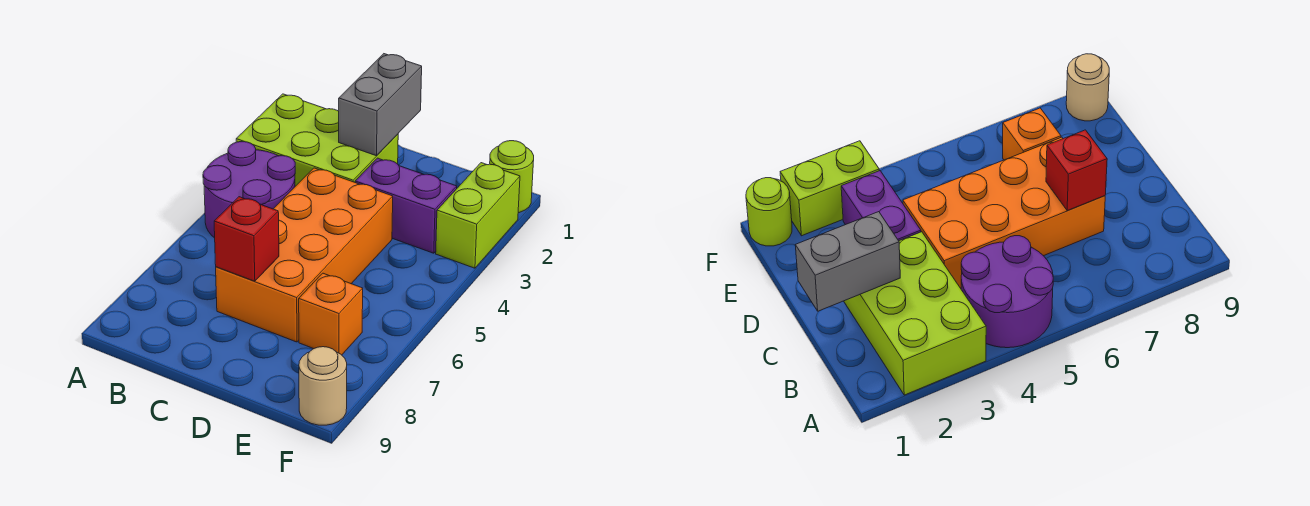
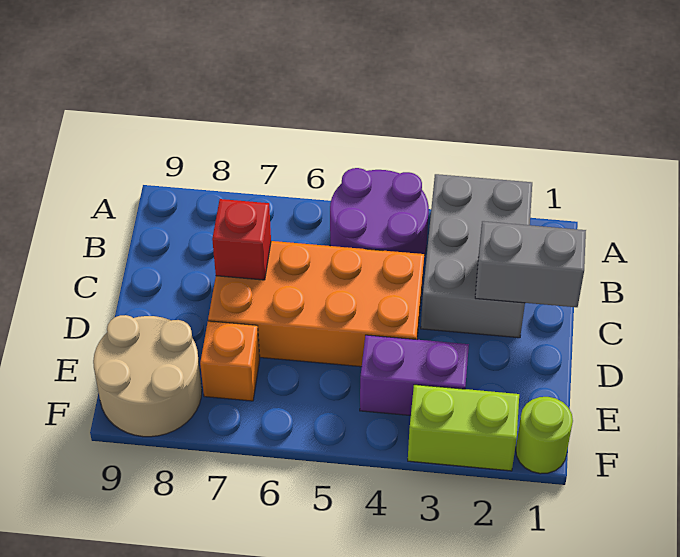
lime brick A2:C3 level 1 -> grey brick A2:C3 level 1
purple brick D3:E3 level 1 -> purple brick E3:E4 level 1
tan round brick F9 level 1 -> tan round brick E8:F9 level 1

